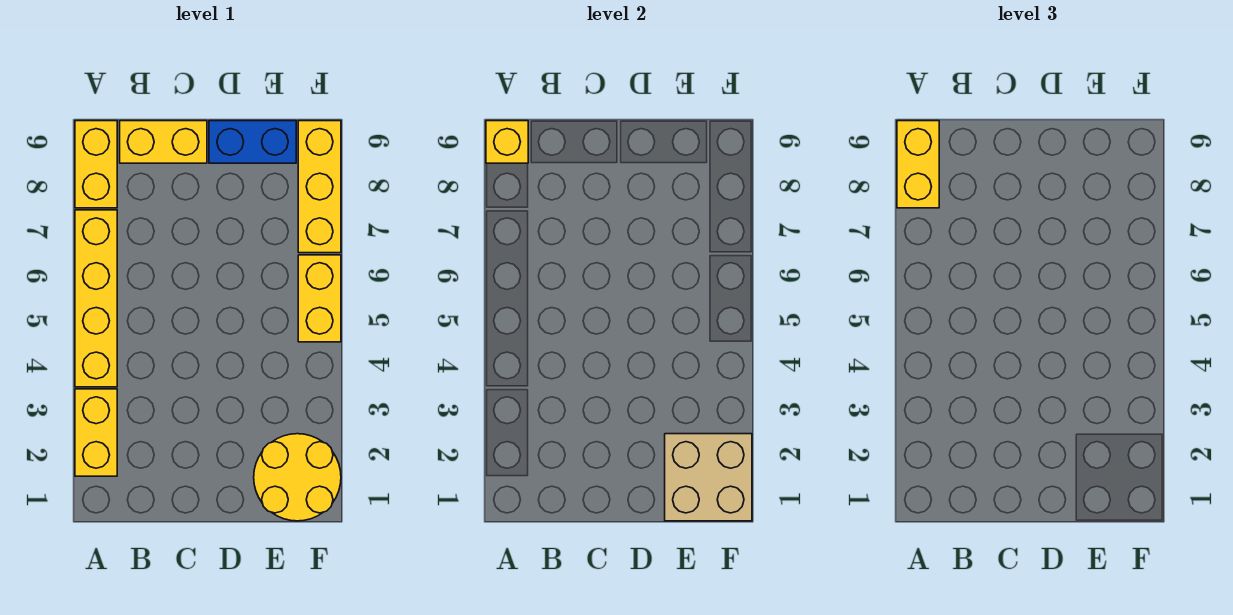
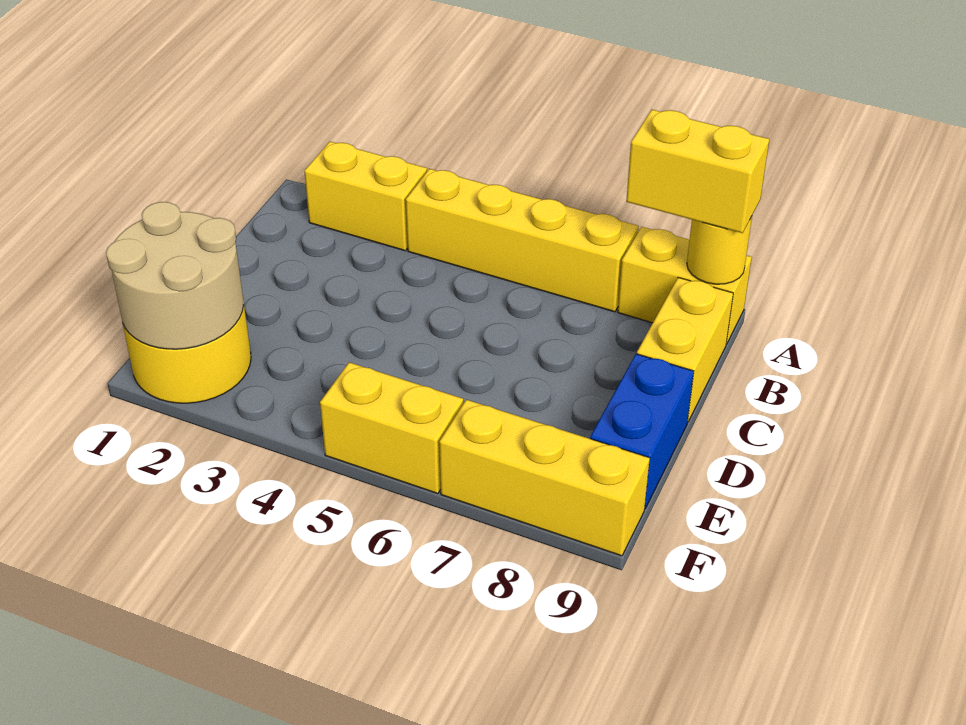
yellow brick A9 level 2 -> yellow round brick A9 level 2
tan brick E1:F2 level 2 -> tan round brick E1:F2 level 2

